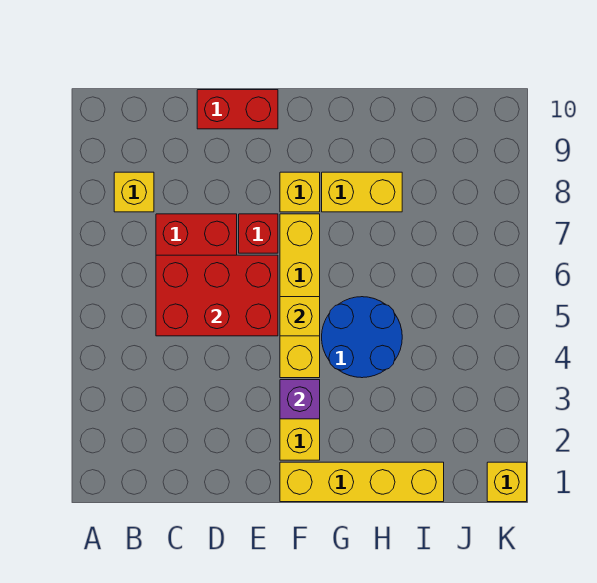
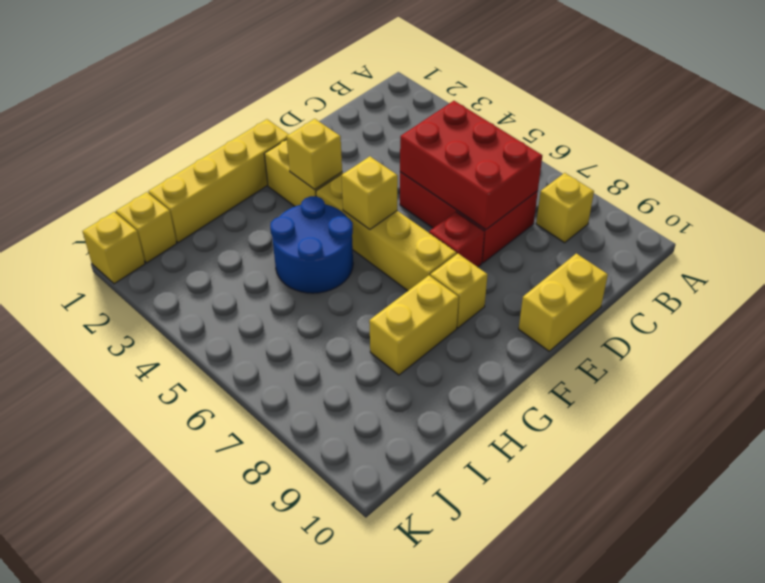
red brick C5:E6 level 2 -> red brick C5:D7 level 2
red brick D10:E10 level 1 -> yellow brick D10:E10 level 1
purple brick F3 level 2 -> yellow brick F3 level 2
none -> yellow brick J1 level 1

